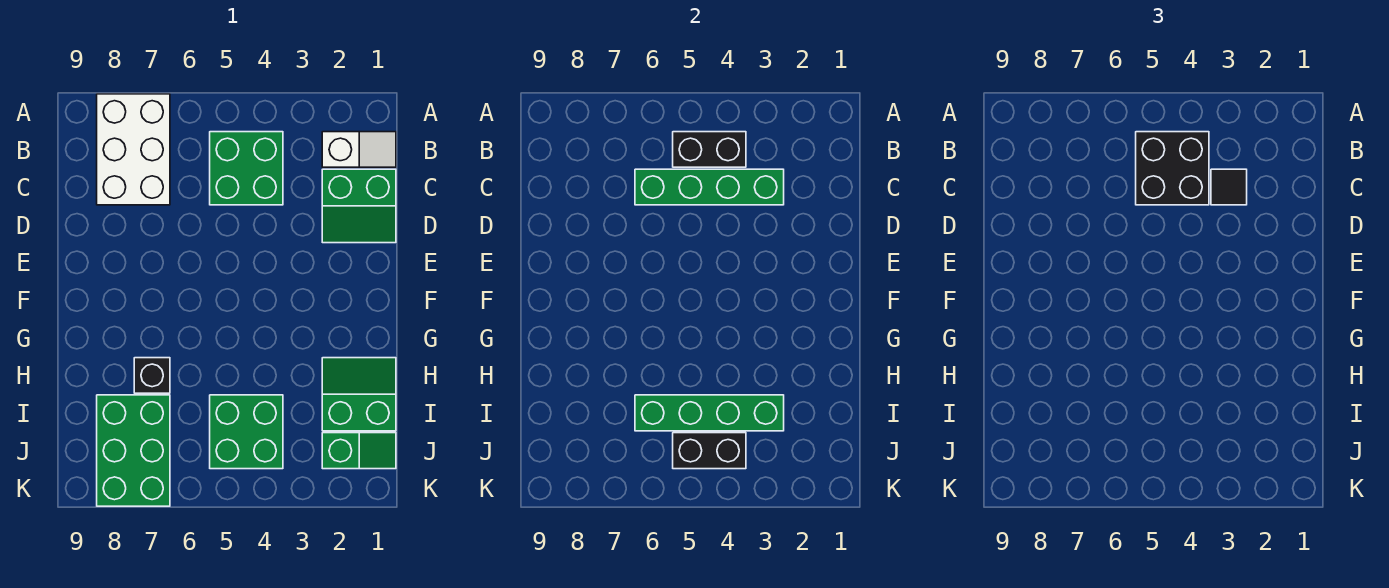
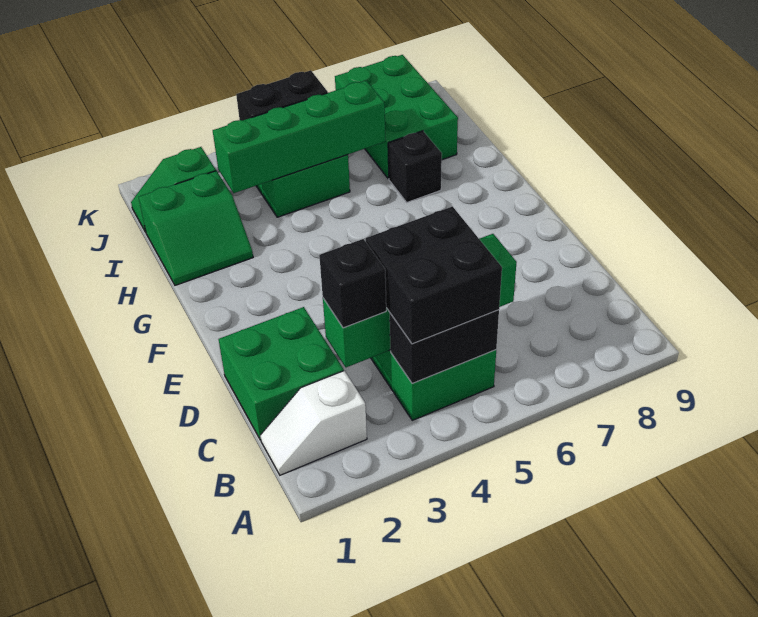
white brick A7:C8 level 1 -> none
green slope C1:D2 level 1 top C -> green brick C1:D2 level 1
black tile C3 level 3 -> black brick C3 level 3

